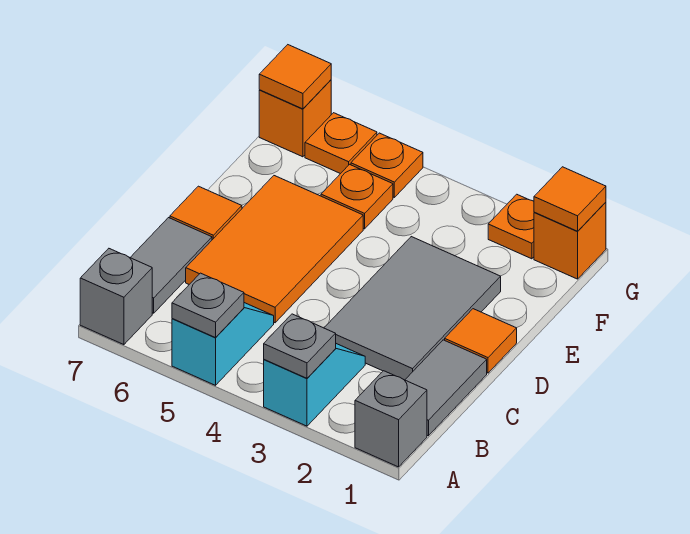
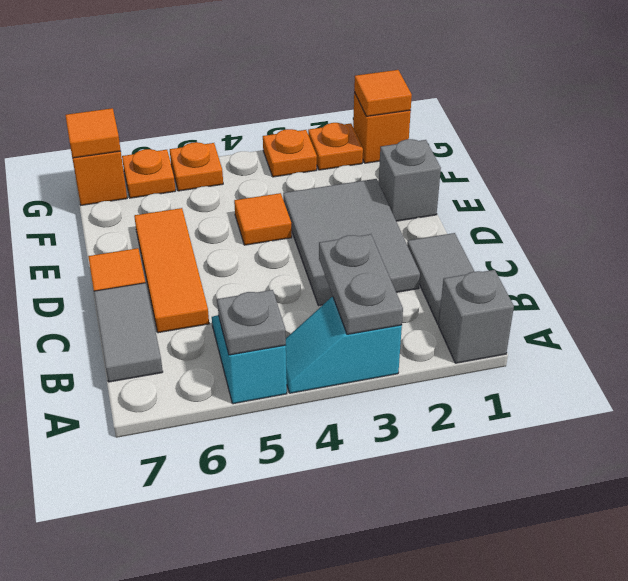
cyan slope A3:B3 level 1 top A -> cyan slope A3:A4 level 1 top 3
grey plate A3 level 2 -> grey plate A3:B3 level 2
grey brick A7 level 1 -> grey brick E1 level 1
orange tile C5:E6 level 1 -> orange tile C6:E6 level 1
orange tile D1 level 1 -> orange tile E4 level 1
orange plate F5 level 1 -> orange plate G3 level 1

